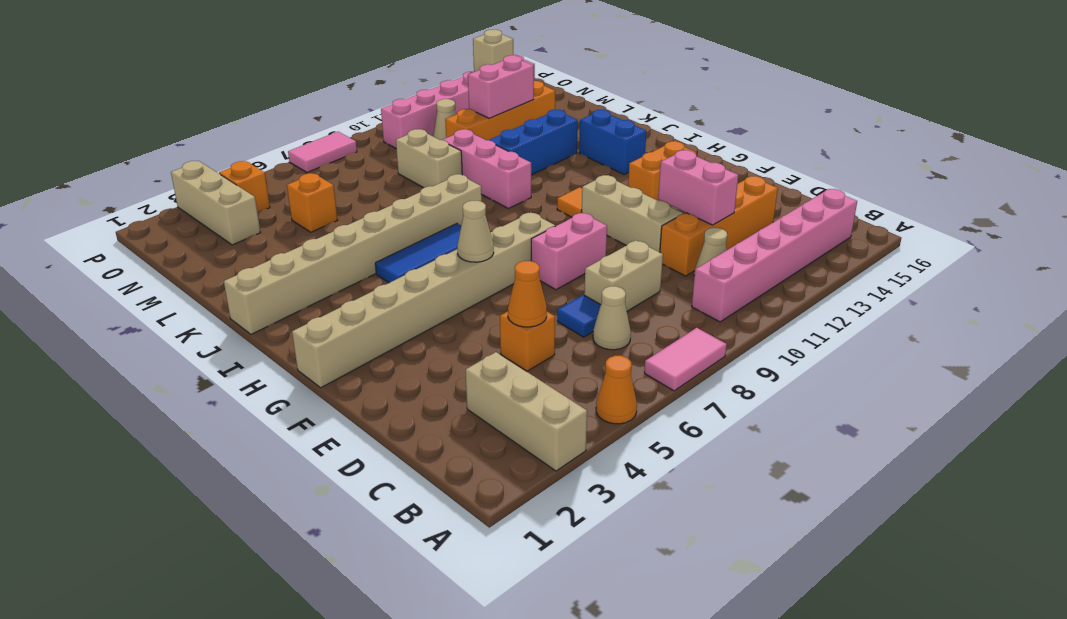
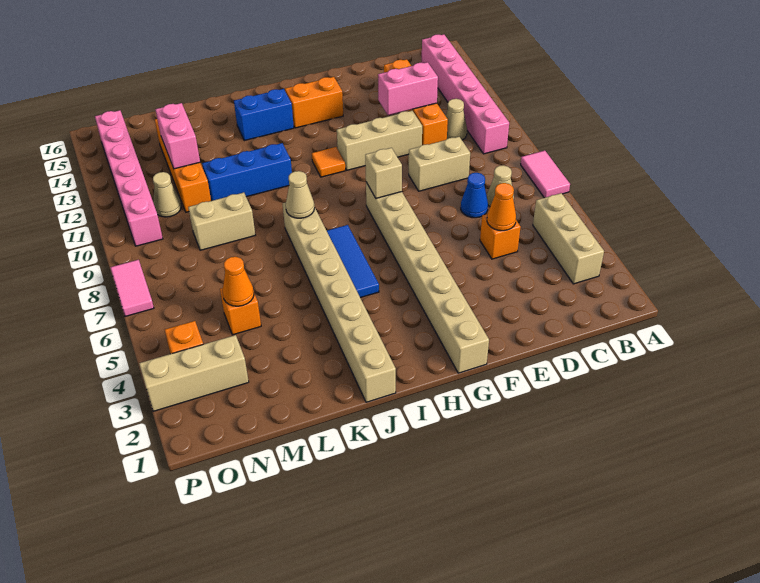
tan brick A3:C3 level 1 -> tan brick B3:B5 level 1
orange cone A5 level 1 -> orange cone M5 level 2
blue tile D7 level 1 -> blue cone D7 level 1
tan brick D8:D9 level 1 -> tan brick D9:E9 level 1
pink brick F8:F9 level 1 -> none
tan cone G6 level 2 -> tan cone J8 level 2
orange brick G13:G14 level 1 -> orange brick G14:H14 level 1
pink brick J10:L10 level 1 -> none
blue brick K11:K13 level 1 -> blue brick J11:L11 level 1
tan brick O14 level 2 -> tan brick G8 level 2

